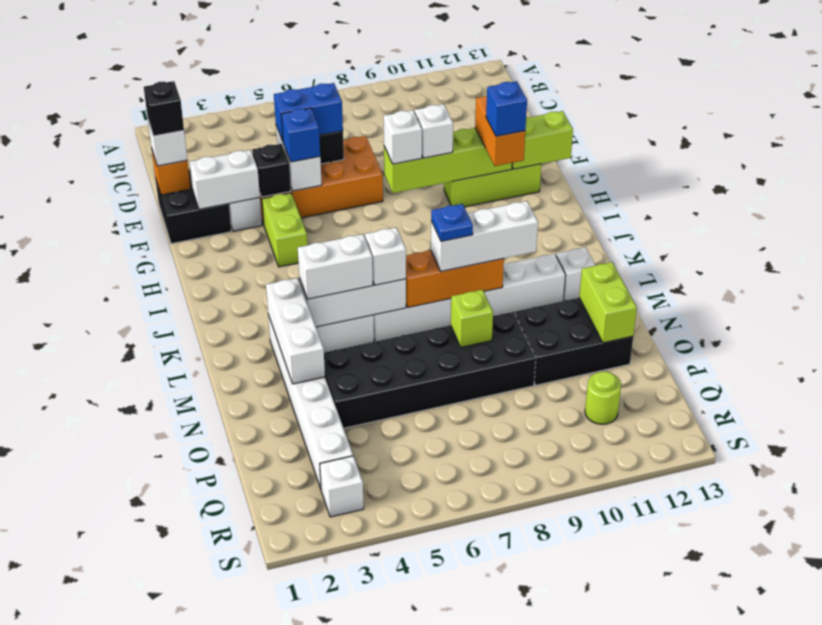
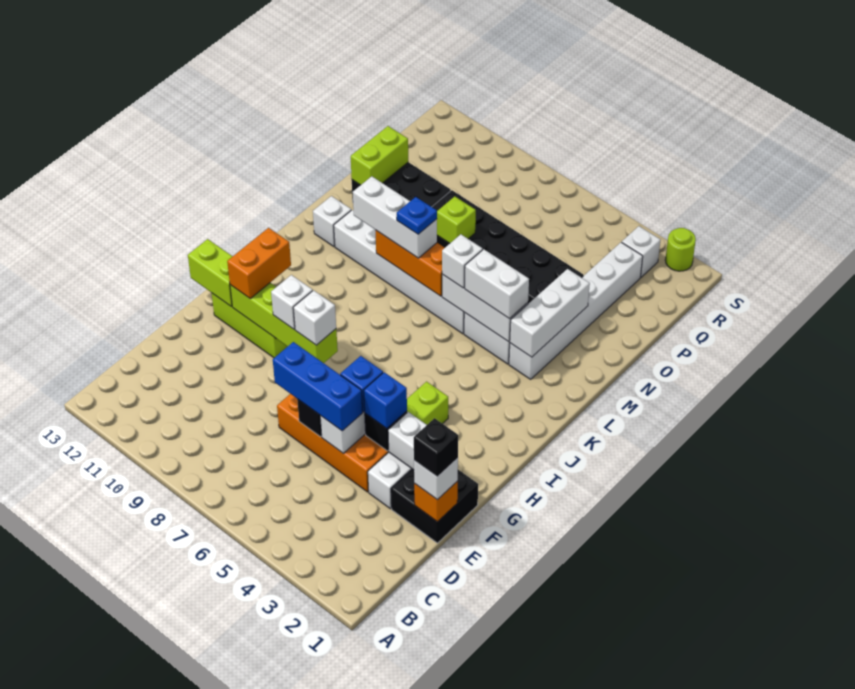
blue brick E5:E6 level 3 -> blue brick E5:E7 level 3
blue brick H11 level 4 -> blue brick F4 level 3
lime round brick Q11 level 1 -> lime round brick S2 level 1

